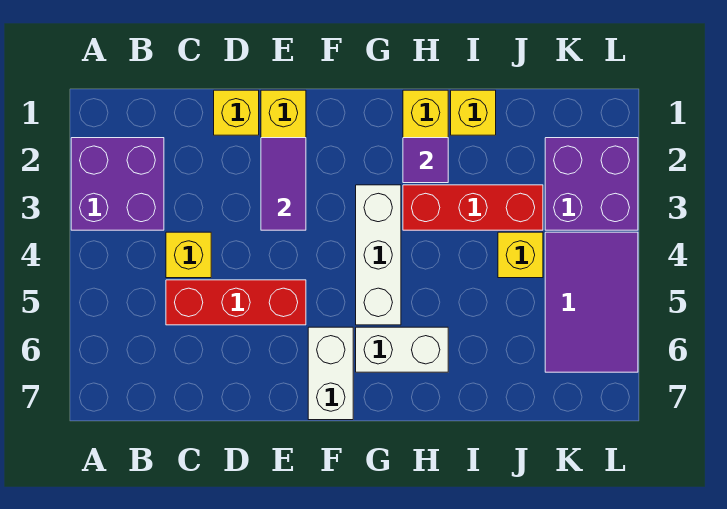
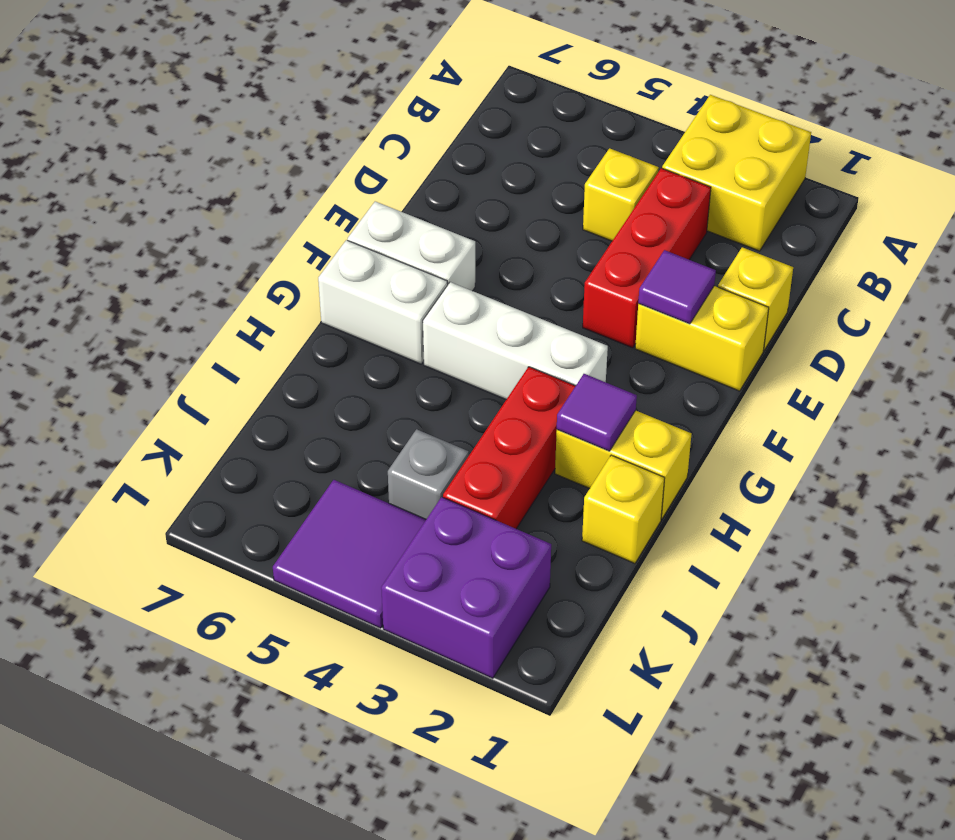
purple brick A2:B3 level 1 -> yellow brick A2:B3 level 1
red brick C5:E5 level 1 -> red brick C3:E3 level 1
purple tile E2:E3 level 2 -> purple tile E2 level 2
white brick G6:H6 level 1 -> white brick G6:G7 level 1
yellow brick J4 level 1 -> grey brick J4 level 1
purple tile K4:L6 level 1 -> purple tile K4:L5 level 1

